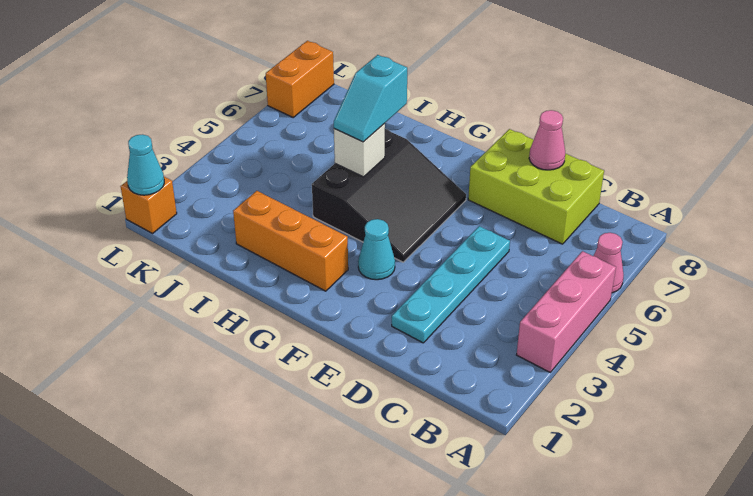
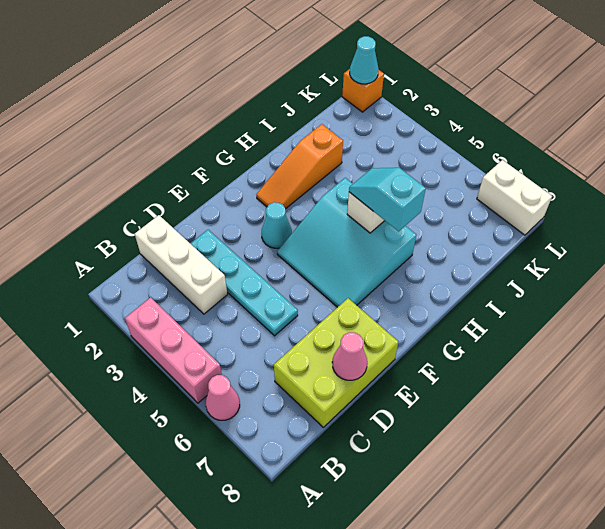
none -> white brick C1:C3 level 1
black slope F4:H6 level 1 top H -> cyan slope F4:H6 level 1 top H
orange brick G2:I2 level 1 -> orange slope G2:I2 level 1 top I
orange brick L7:L8 level 1 -> white brick L7:L8 level 1

